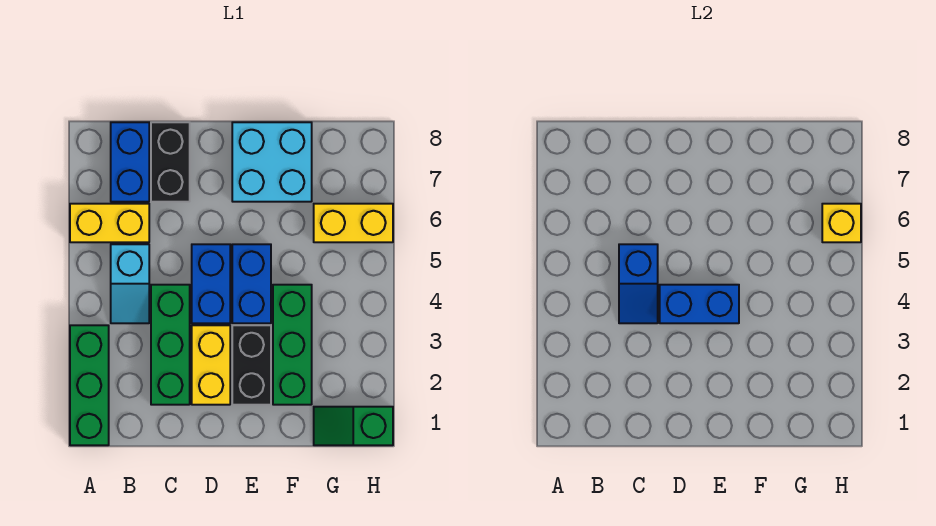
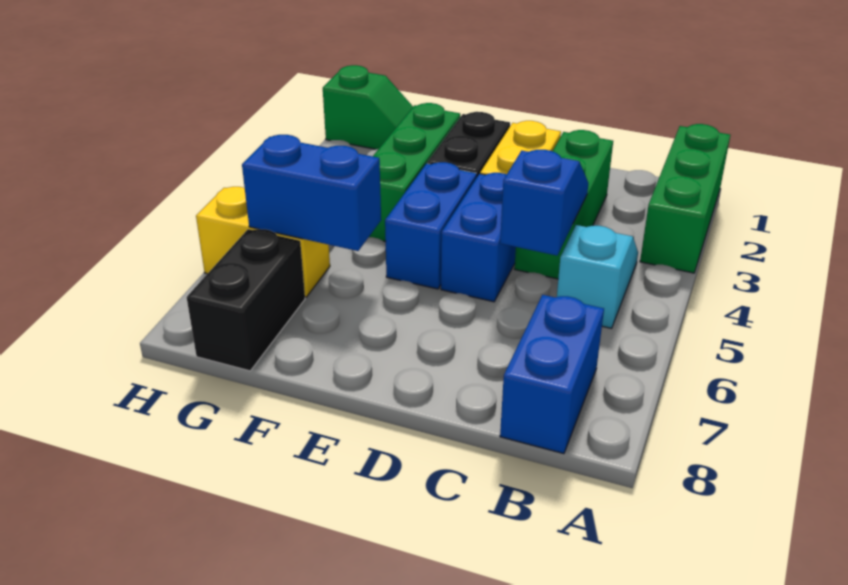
yellow brick A6:B6 level 1 -> none
black brick C7:C8 level 1 -> black brick G7:G8 level 1
blue brick D4:E4 level 2 -> blue brick F6:G6 level 2
cyan brick E7:F8 level 1 -> none
yellow brick H6 level 2 -> none

